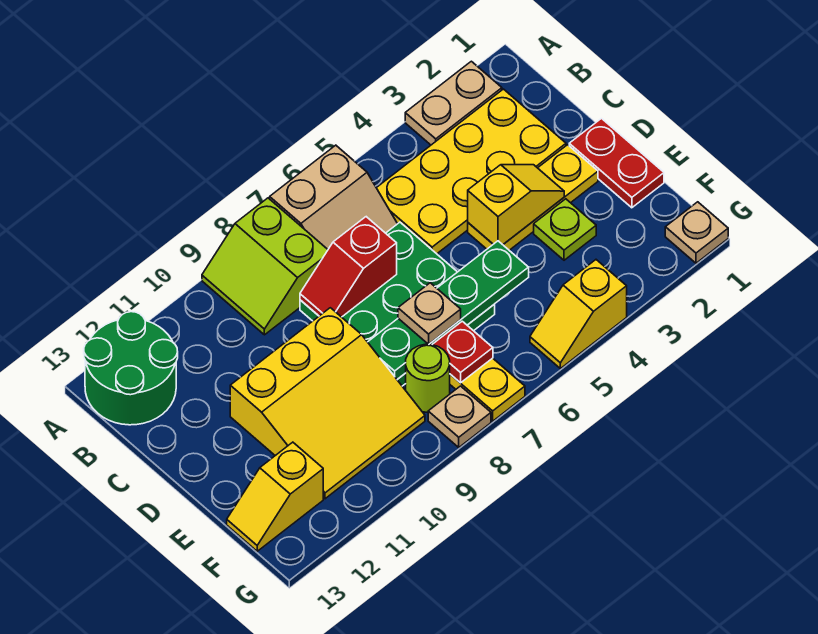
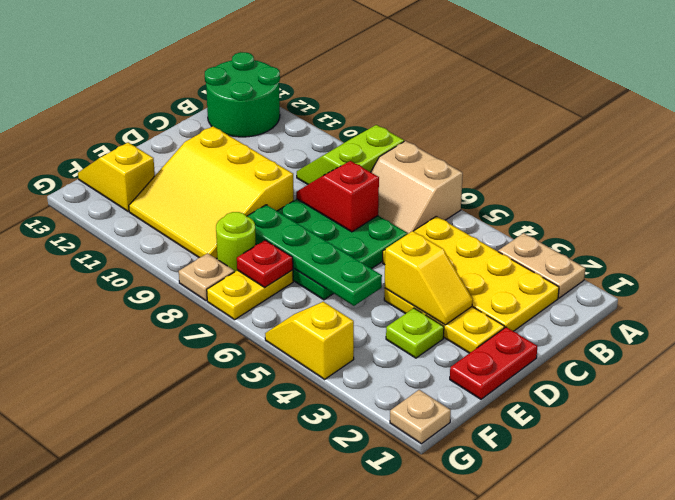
tan plate E7 level 3 -> none

